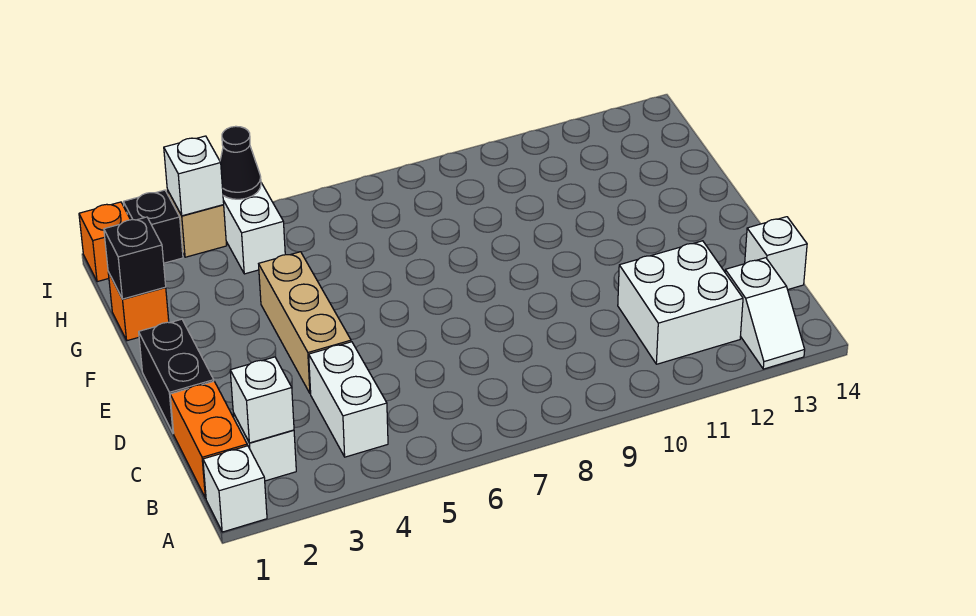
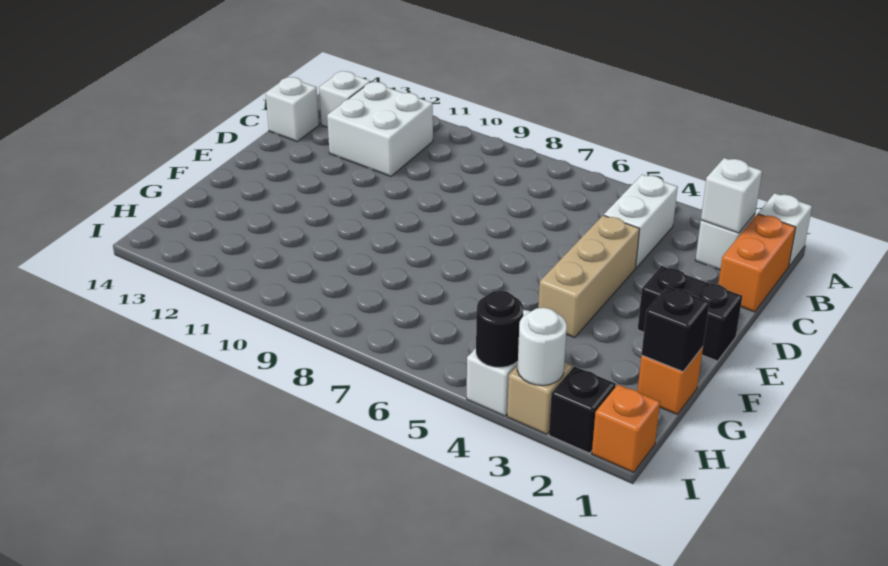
black brick D1:E1 level 1 -> black brick E1:E2 level 1
white brick I3 level 2 -> white round brick I3 level 2
black cone I4 level 2 -> black round brick I4 level 2

